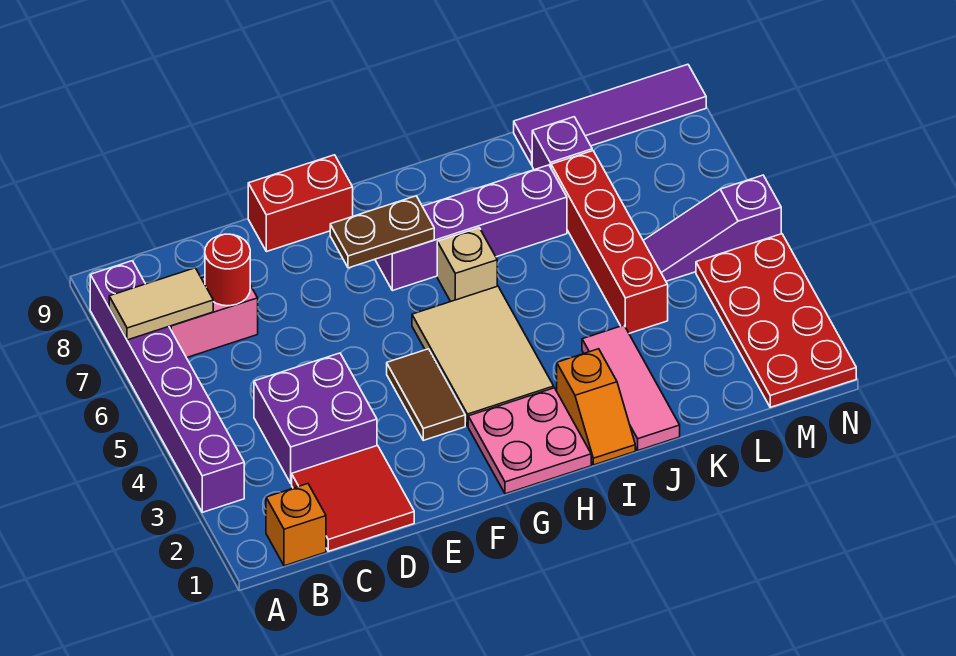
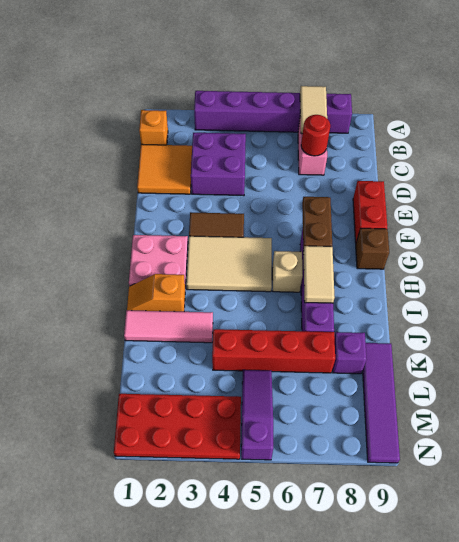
red tile C1:D2 level 1 -> orange tile C1:D2 level 1
none -> brown brick G9 level 1
none -> tan tile H7:I7 level 2

